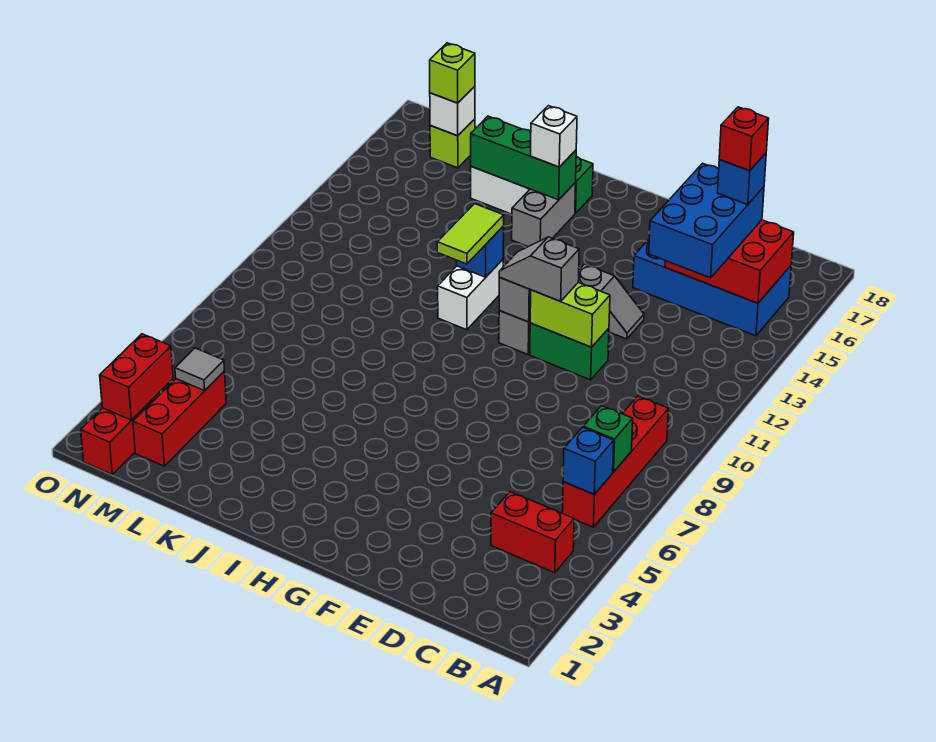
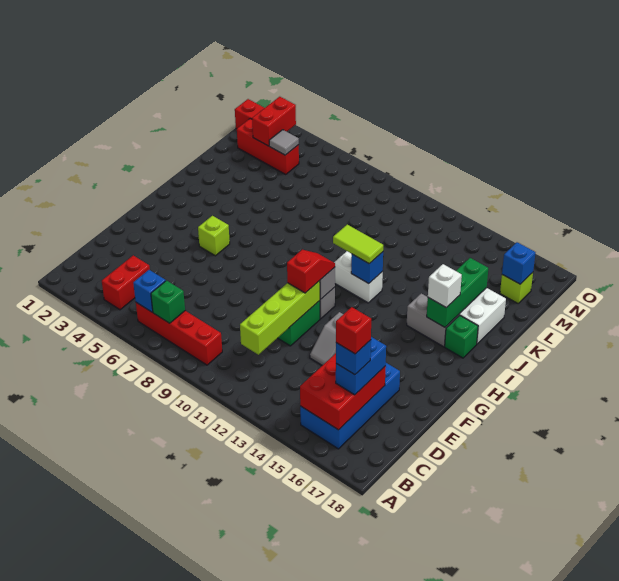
blue brick C14:D16 level 3 -> blue brick C16:D16 level 3
lime brick E11:F11 level 2 -> lime brick C11:F11 level 2
grey slope F11:G11 level 3 top F -> red slope F11:G11 level 3 top F
white brick M17 level 2 -> blue brick M17 level 2
lime brick M17 level 3 -> lime brick G5 level 1
red brick N2:N3 level 2 -> red brick M3:N3 level 2

